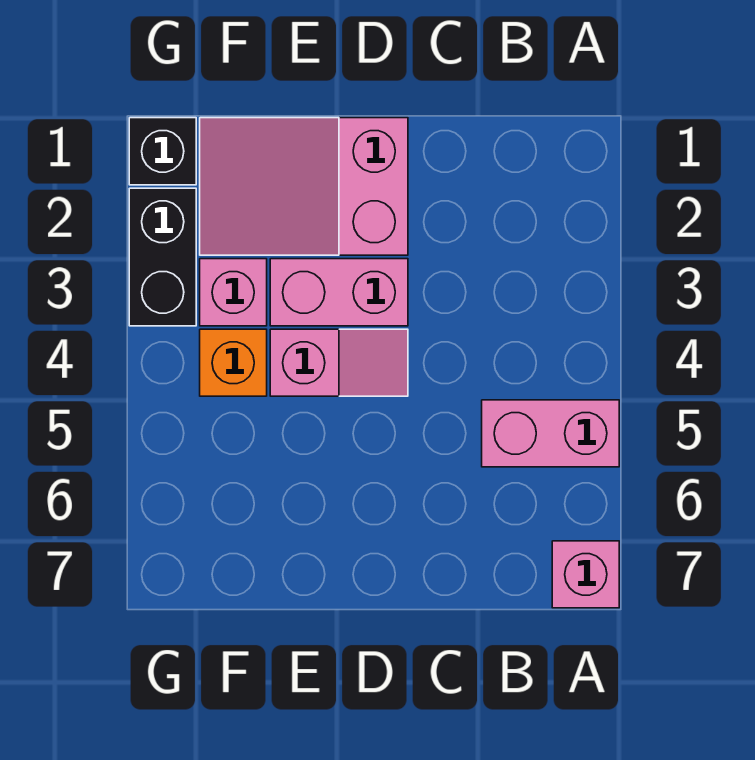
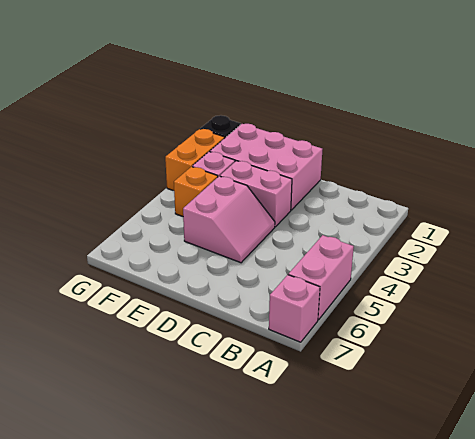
pink brick A5:B5 level 1 -> pink brick A5:A6 level 1
pink slope D1:F2 level 1 top D -> pink brick D1:F2 level 1
pink slope D4:E4 level 1 top E -> pink slope D4:E5 level 1 top E
black brick G2:G3 level 1 -> orange brick G2:G3 level 1

